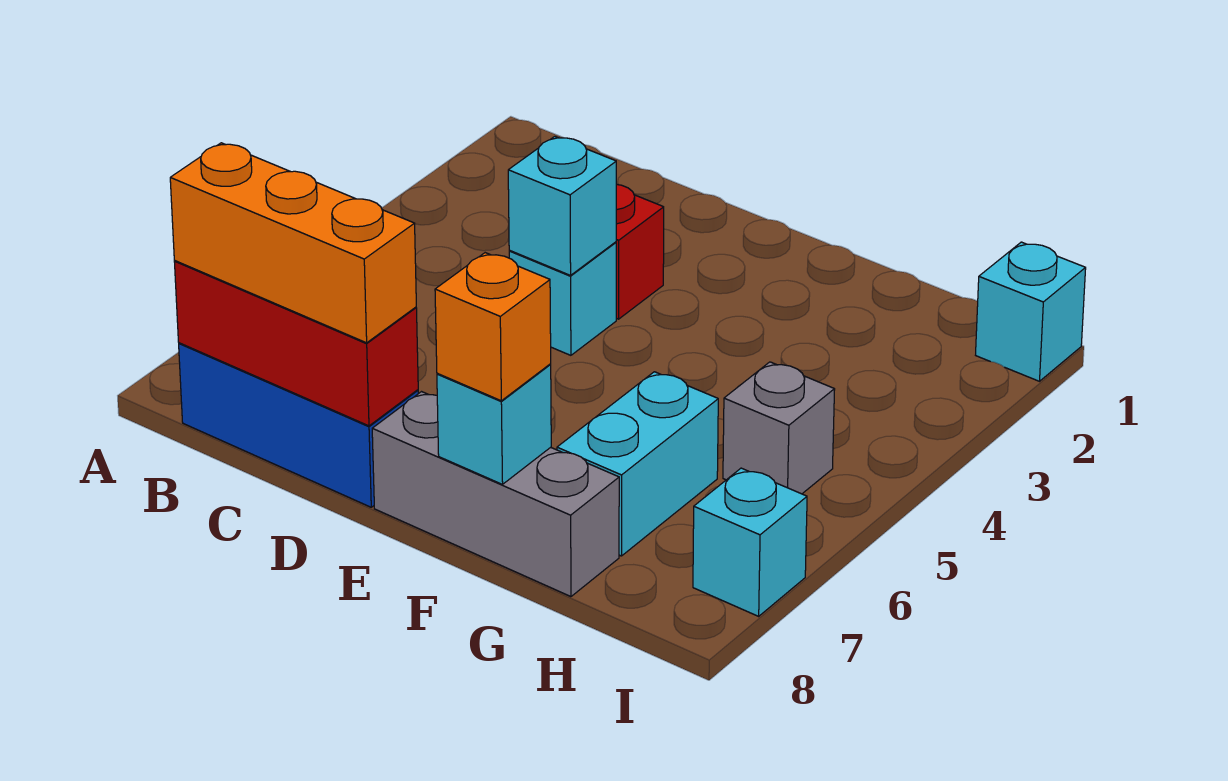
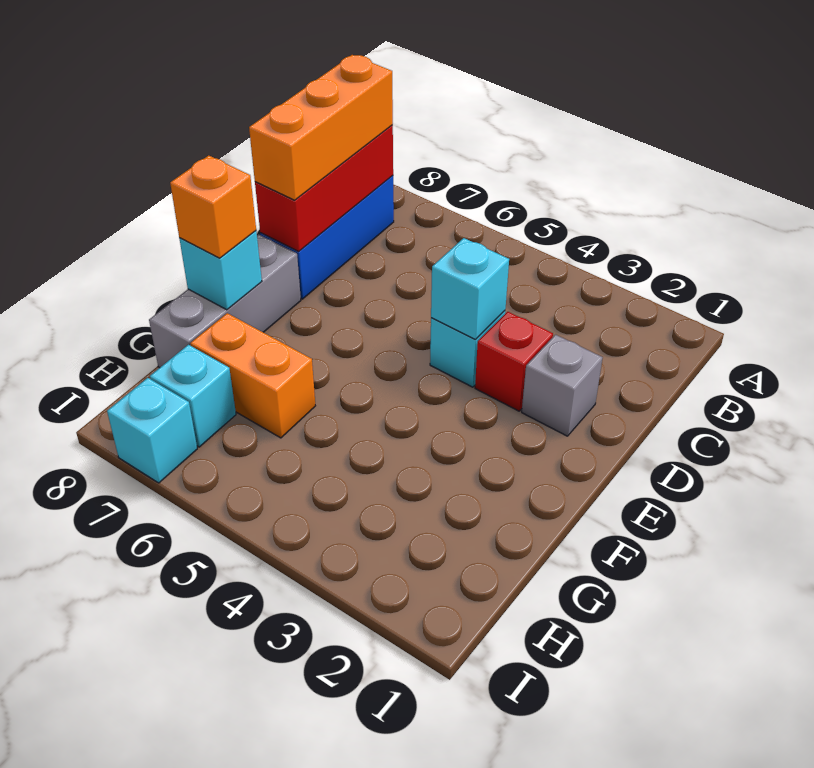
cyan brick G6:G7 level 1 -> orange brick G6:G7 level 1
grey brick H5 level 1 -> grey brick D2 level 1
cyan brick I1 level 1 -> cyan brick H7 level 1

